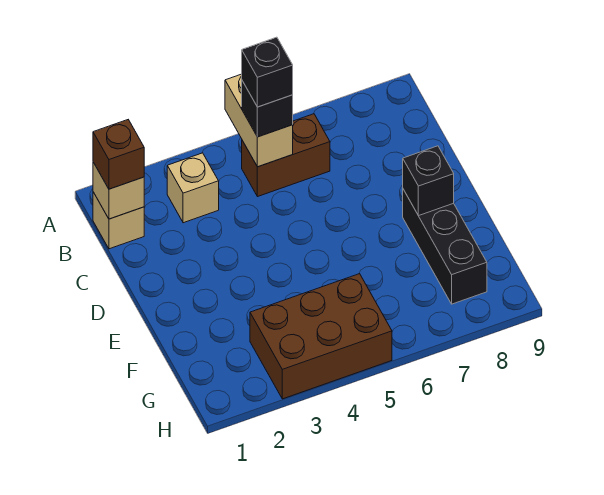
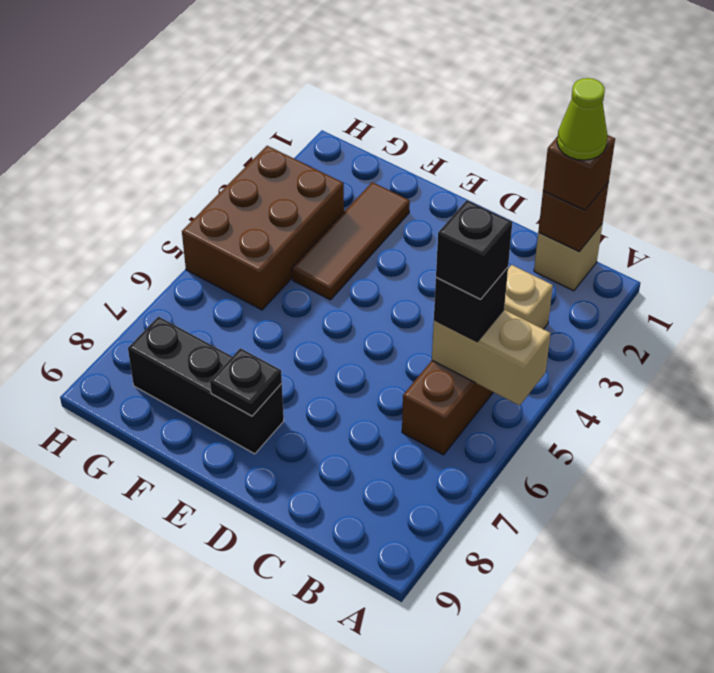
tan brick B1 level 2 -> brown brick B1 level 2
none -> lime cone B1 level 4
black brick E8 level 2 -> black plate E8 level 2
none -> brown tile F2:F4 level 1

